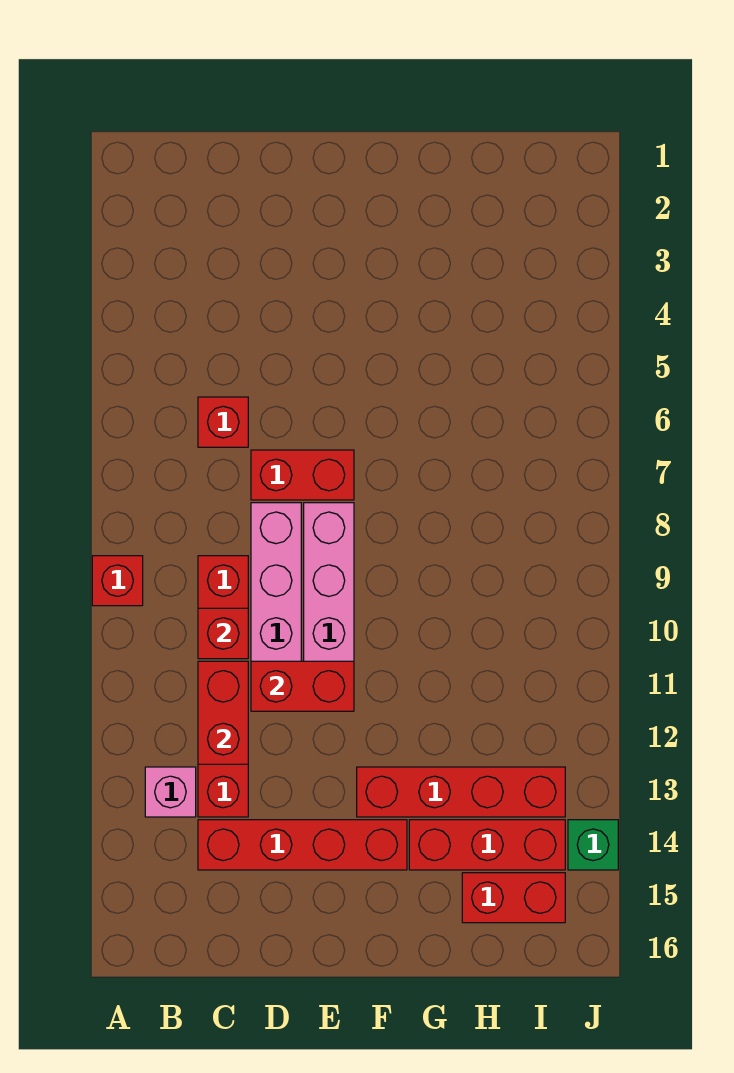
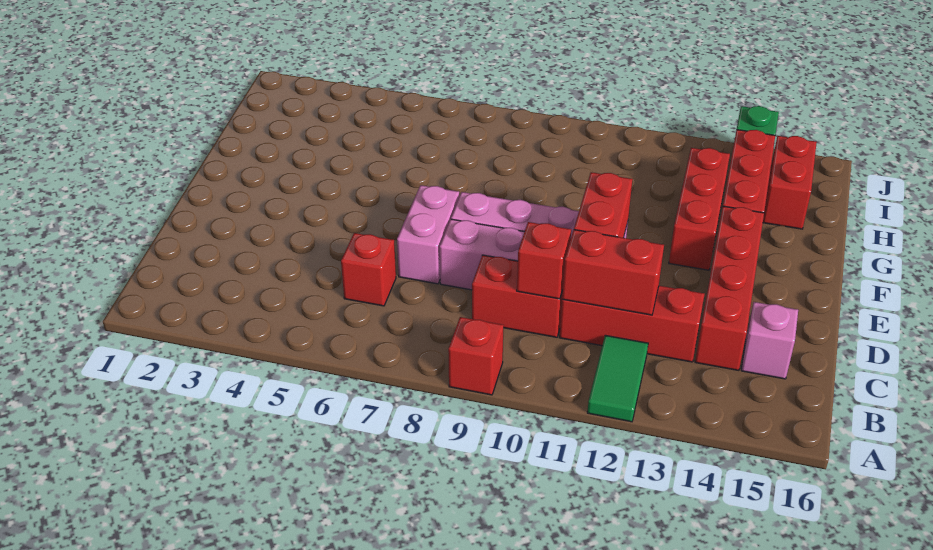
none -> green tile A12:B12 level 1
pink brick B13 level 1 -> pink brick C15 level 1
red brick D7:E7 level 1 -> pink brick D7:E7 level 1
red brick F13:I13 level 1 -> red brick F13:H13 level 1

